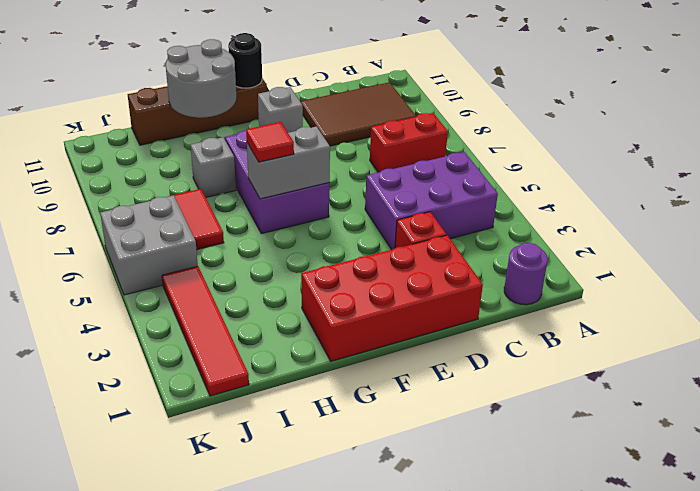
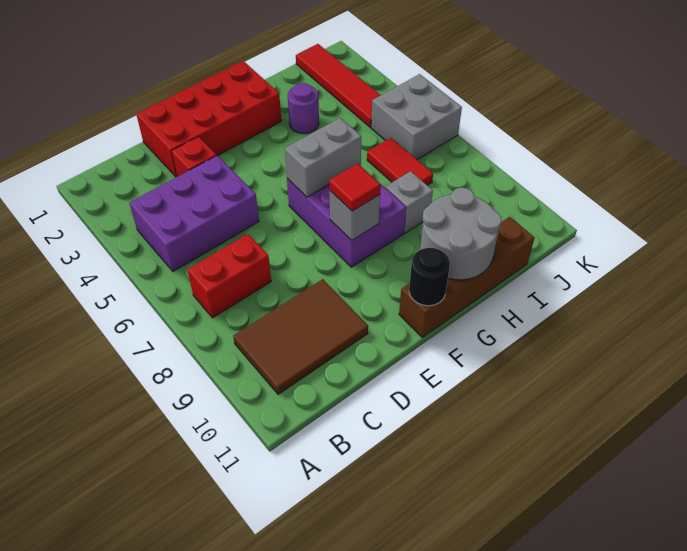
purple round brick B1 level 1 -> purple round brick H3 level 1
red tile G6 level 3 -> red tile F8 level 3

